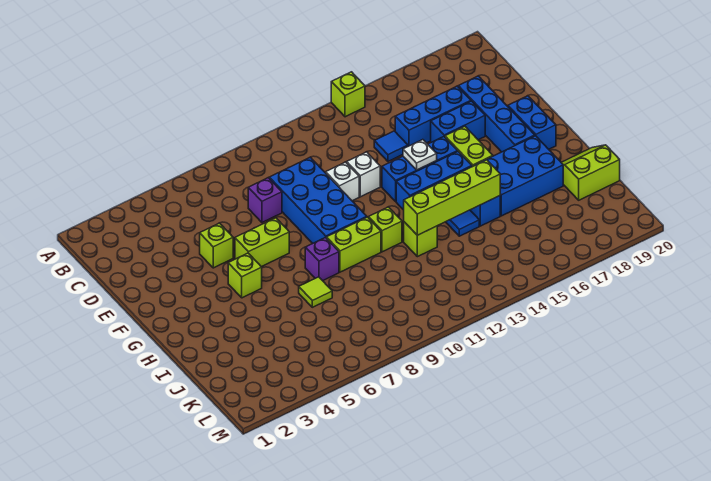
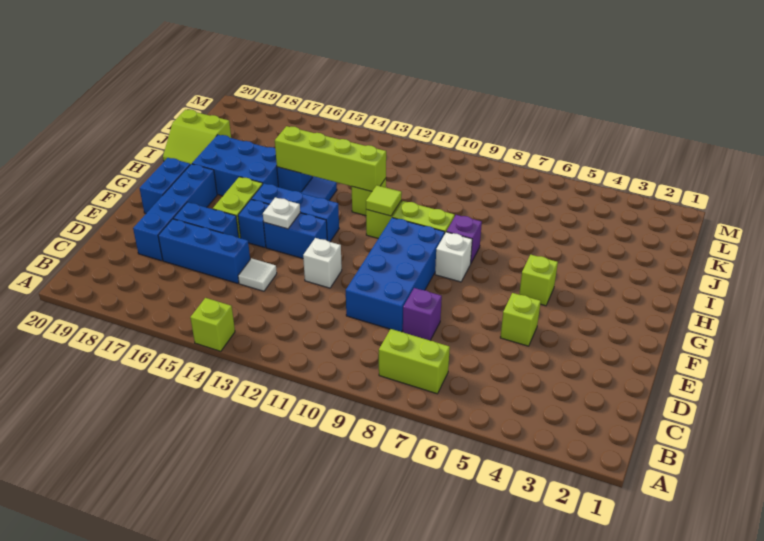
blue tile D14 level 1 -> white tile D14 level 1
white brick E11 level 1 -> white brick G8 level 1
lime brick F6:F7 level 1 -> lime brick B7:B8 level 1
lime tile I7 level 1 -> lime tile H11 level 2

